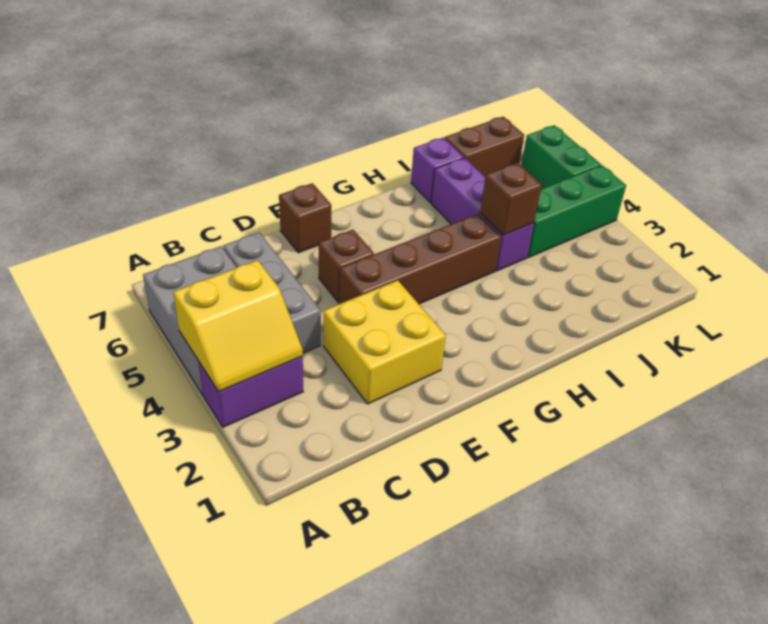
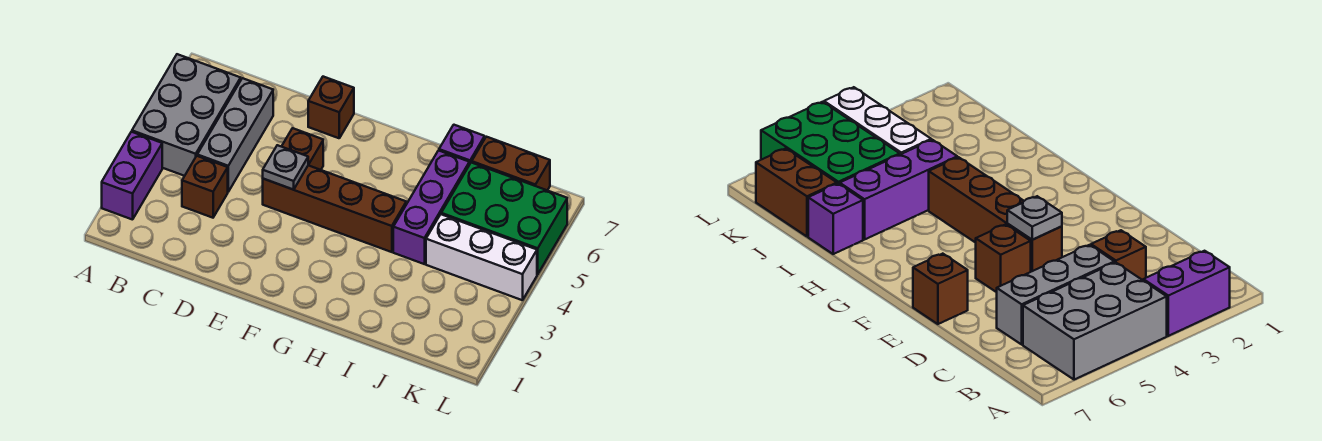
purple brick A3:B3 level 1 -> purple brick A2:A3 level 1
yellow slope A3:B4 level 2 top 4 -> none
yellow brick D2:E3 level 1 -> none
none -> grey plate E4 level 2
brown brick I4 level 2 -> brown brick C3 level 1
green brick J4:L4 level 1 -> white brick J4:L4 level 1
green brick L5:L6 level 1 -> green brick J5:L6 level 1

